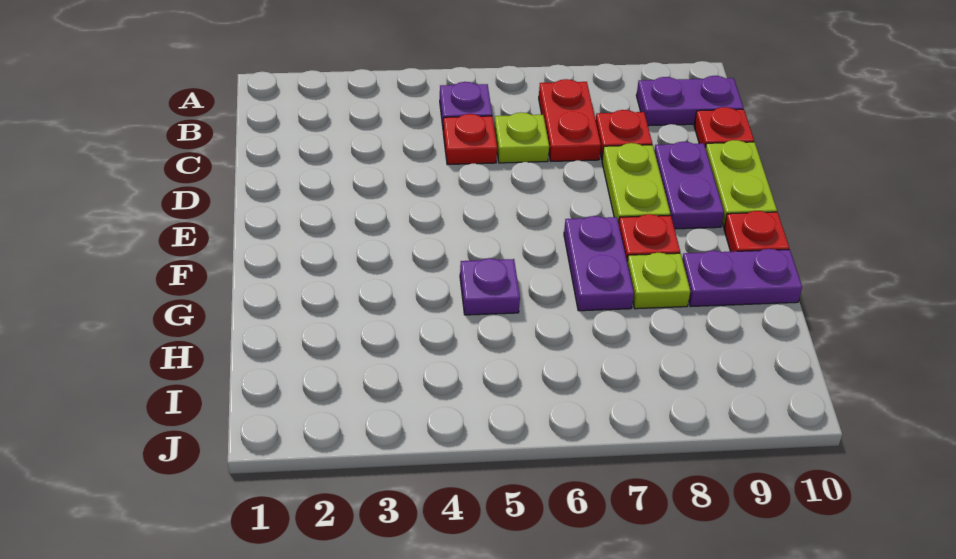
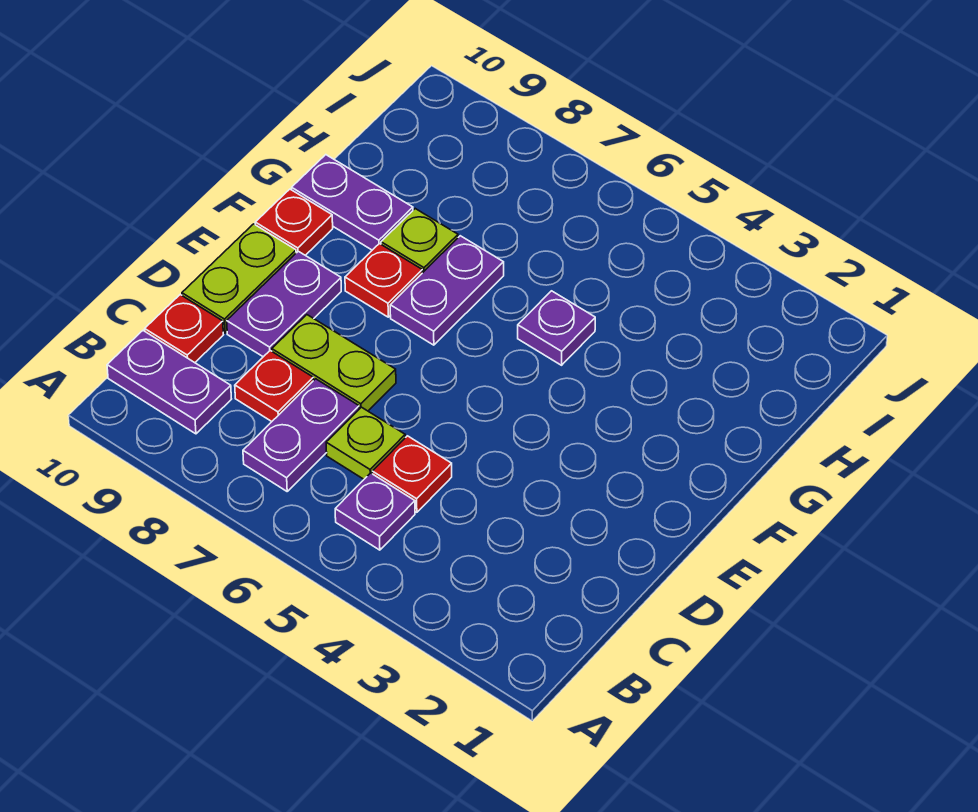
red plate B7:C7 level 1 -> purple plate B7:C7 level 1
lime plate D8:E8 level 1 -> lime plate D7:D8 level 1

